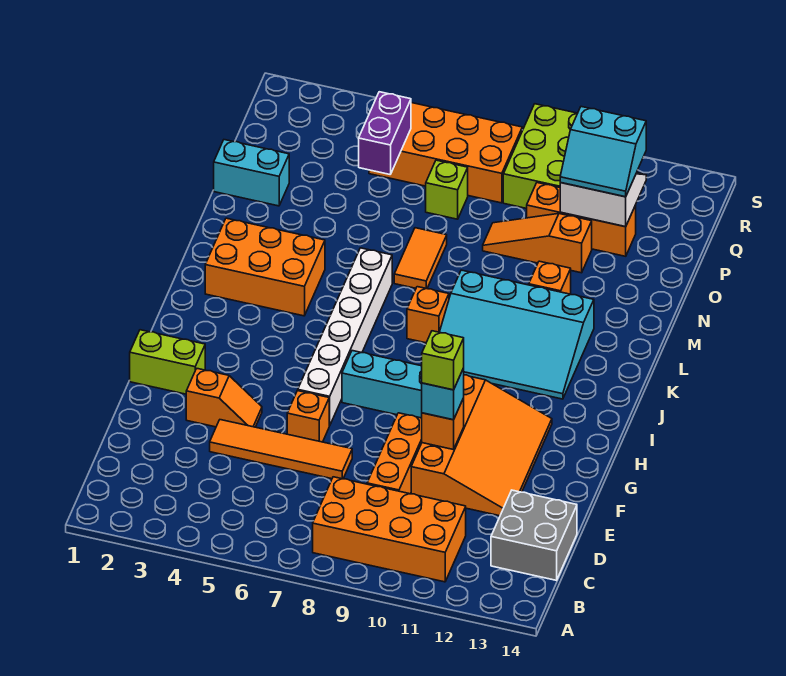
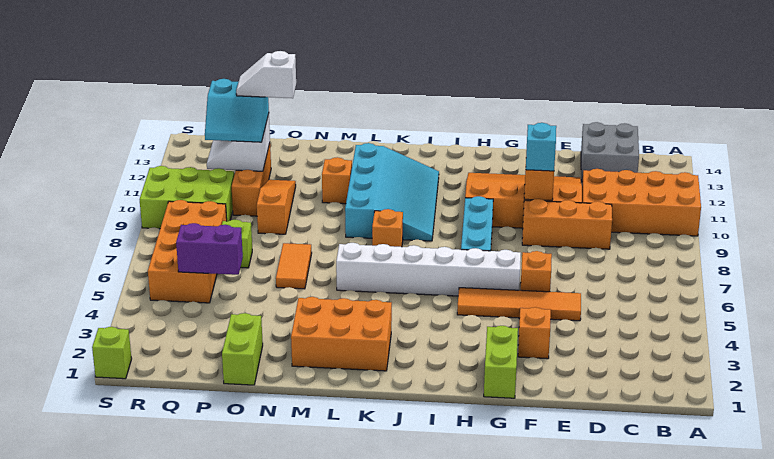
orange brick B8:C11 level 1 -> orange brick A10:D11 level 1
orange tile E4:E7 level 1 -> orange tile E5:H5 level 1
lime brick F10 level 4 -> lime brick S1 level 1
orange brick K2:L4 level 1 -> orange brick K2:M3 level 1
orange tile M7:N7 level 1 -> orange tile N6:N7 level 1
cyan brick O1:O2 level 1 -> lime brick O1:O2 level 1
orange slope O9:O11 level 1 top 11 -> orange slope O9:O11 level 1 top 9
none -> white slope O12:P12 level 4 top O
cyan slope P11:Q12 level 3 top Q -> cyan slope P11:Q12 level 3 top 12

